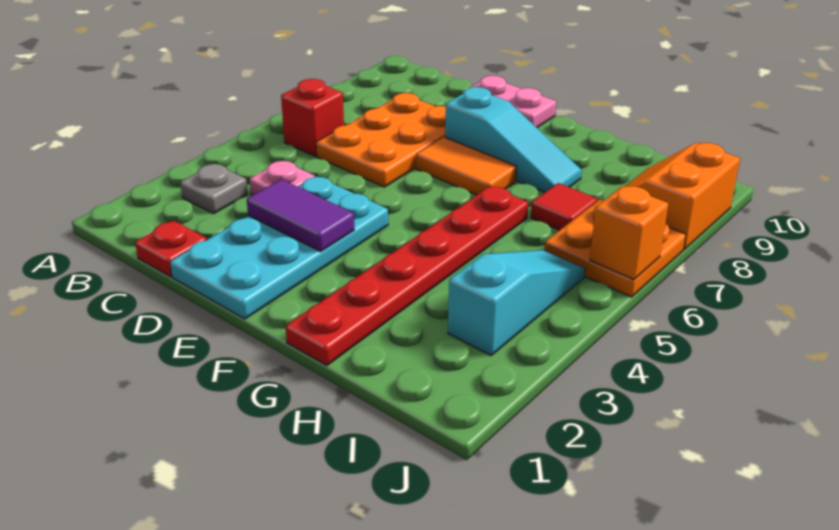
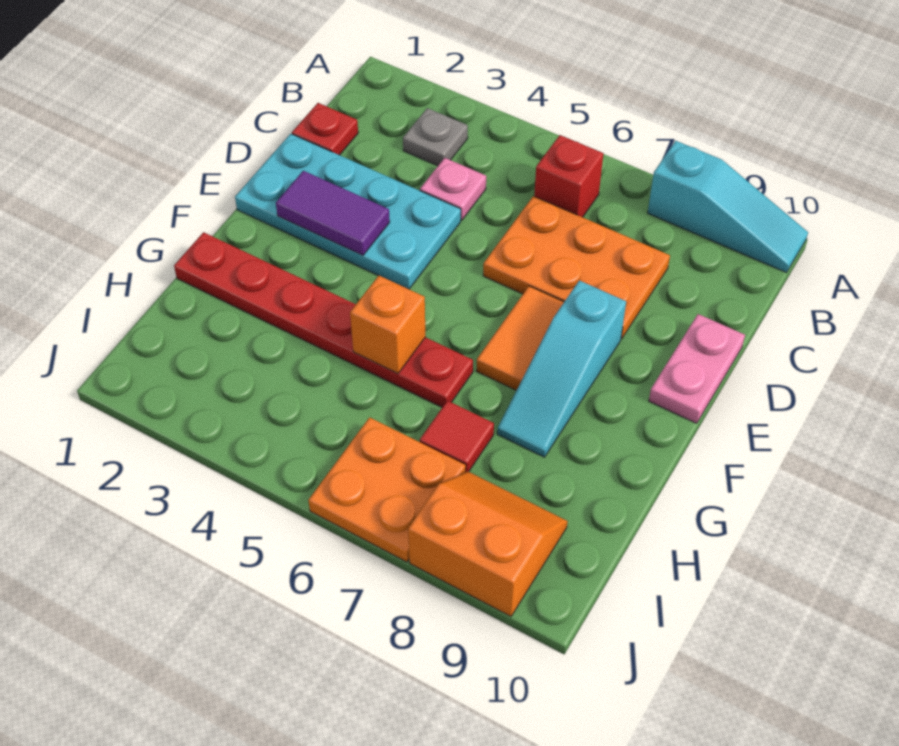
purple tile D3:E3 level 2 -> purple tile E2:E3 level 2
cyan slope I3:I5 level 1 top 3 -> cyan slope A8:A10 level 1 top 8
orange brick J6 level 2 -> orange brick G5 level 2

